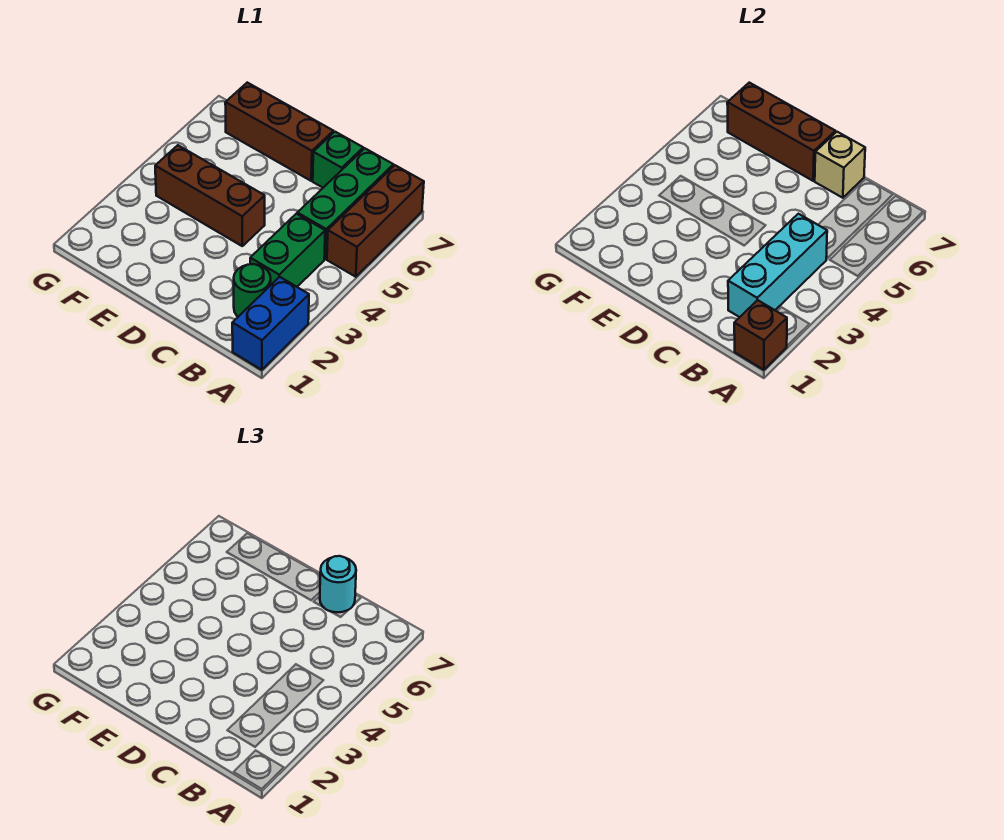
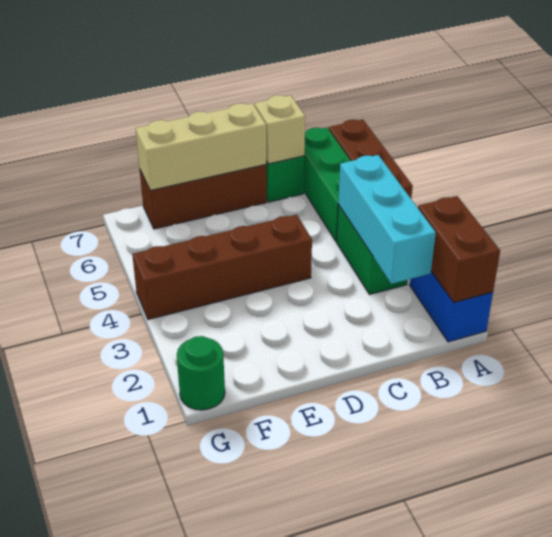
brown brick A1 level 2 -> brown brick A1:A2 level 2
green round brick B2 level 1 -> green round brick G1 level 1
cyan round brick C7 level 3 -> none
brown brick D4:F4 level 1 -> brown brick D4:G4 level 1
brown brick D7:F7 level 2 -> tan brick D7:F7 level 2

